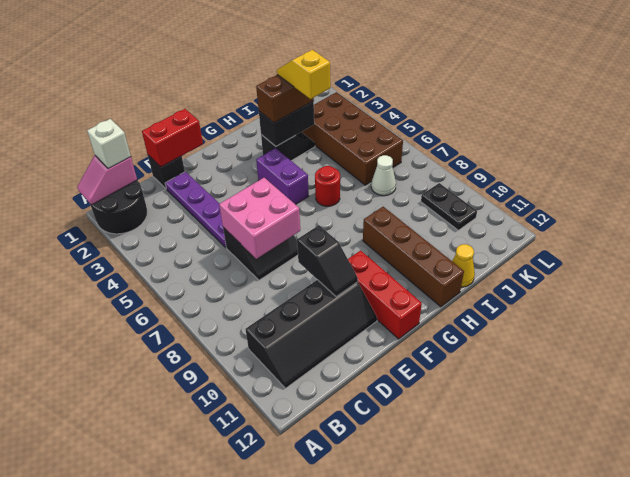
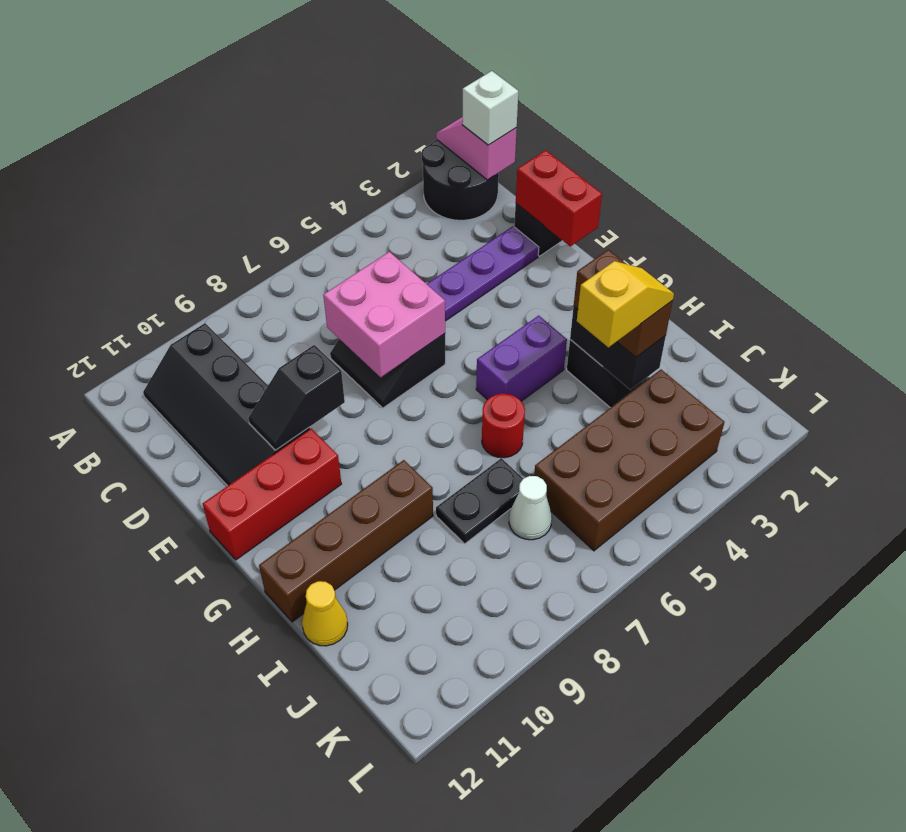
black plate K9:K10 level 1 -> black plate I7:I8 level 1

